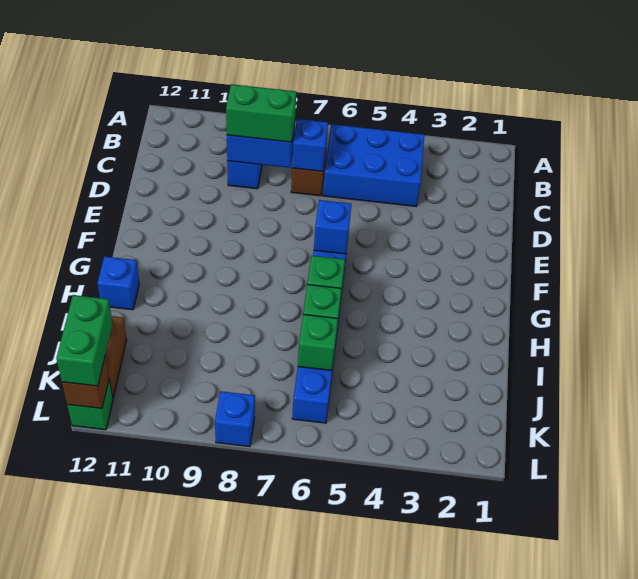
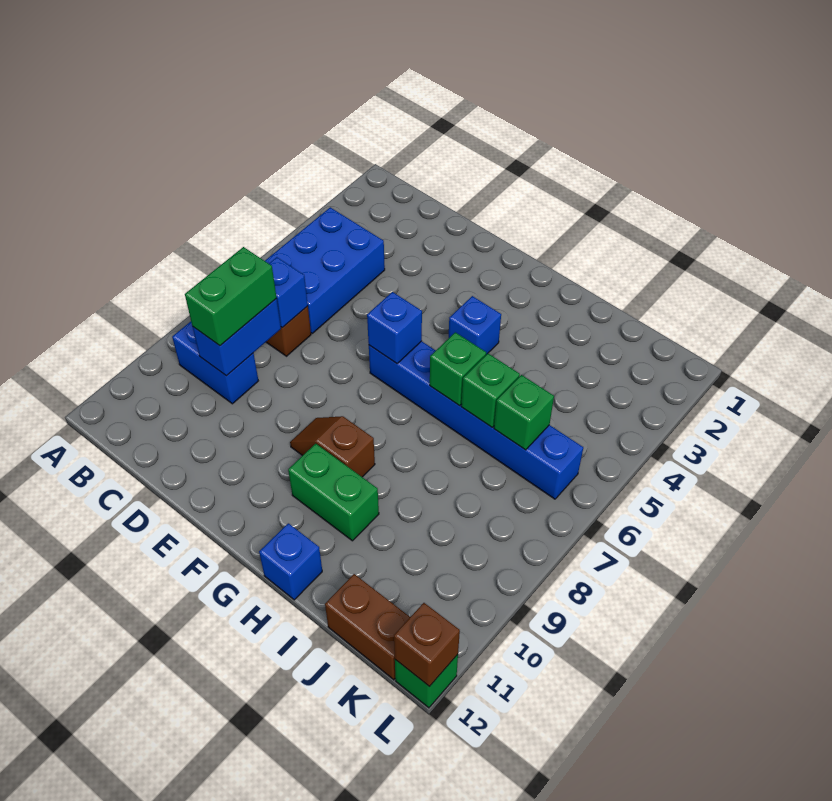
none -> brown slope F9:G9 level 1 top G
green brick K12:L12 level 3 -> green brick G10:H10 level 1
blue brick L8 level 1 -> blue brick G4 level 1

